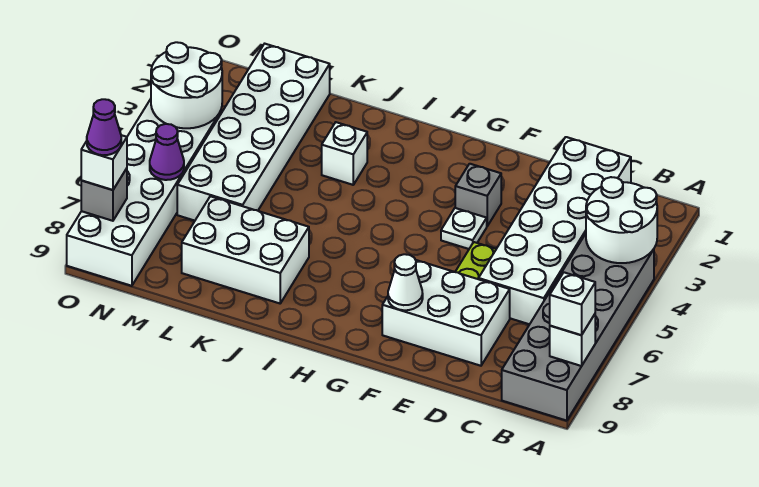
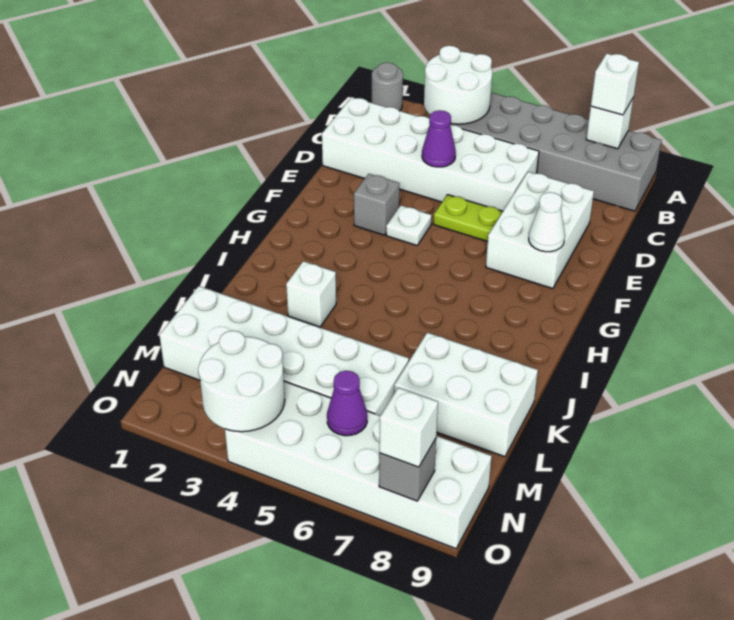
none -> grey round brick A1 level 1
white brick J7:L8 level 1 -> white brick K7:L9 level 1
purple cone O8 level 4 -> purple cone D4 level 2

